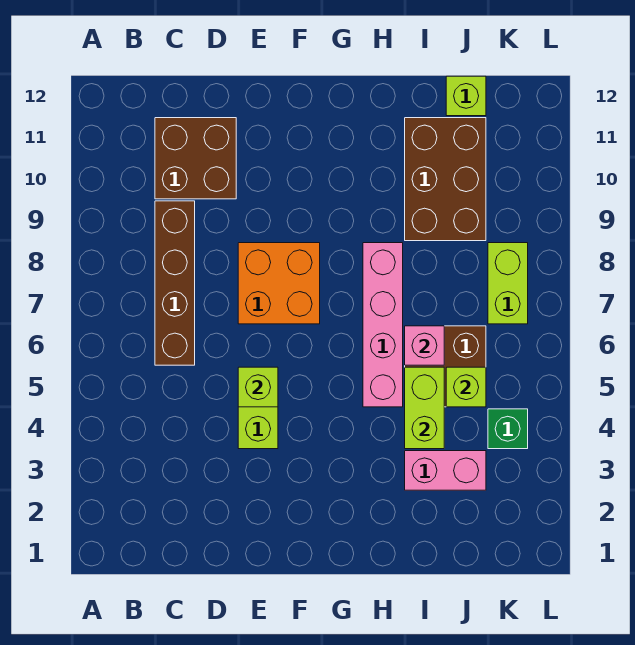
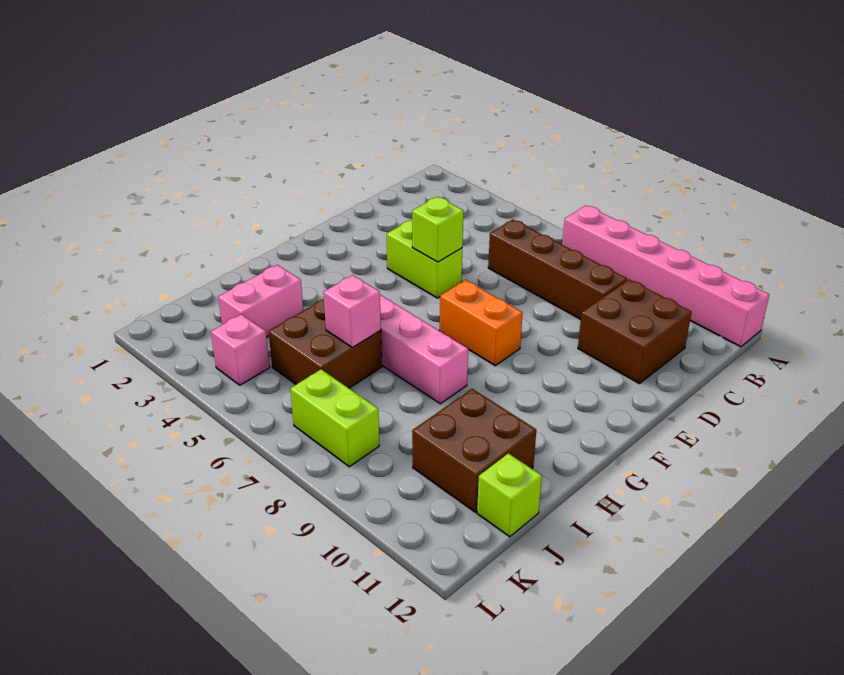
none -> pink brick A7:A12 level 1
orange brick E7:F8 level 1 -> orange brick F7:F8 level 1
lime brick I4:I5 level 2 -> none
brown brick I9:J11 level 1 -> brown brick I10:J11 level 1
lime brick J5 level 2 -> none
green brick K4 level 1 -> pink brick K4 level 1

